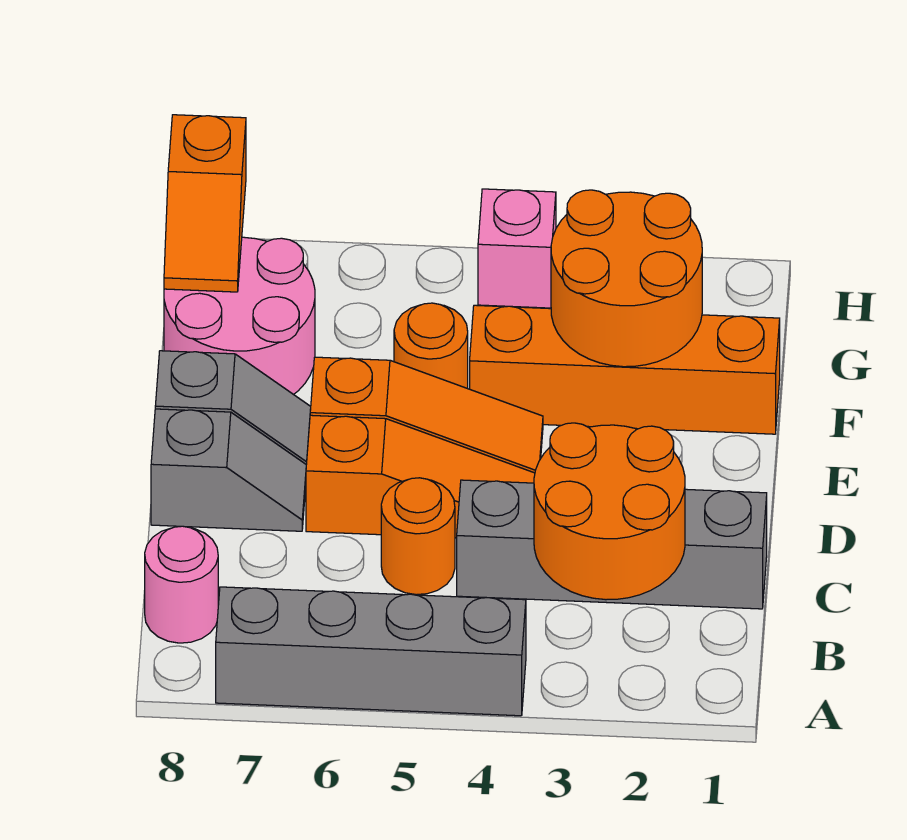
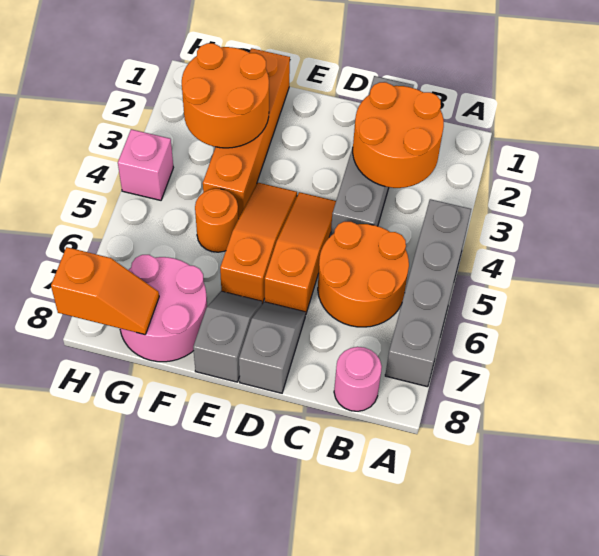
orange round brick C5 level 1 -> orange round brick B5:C6 level 1

